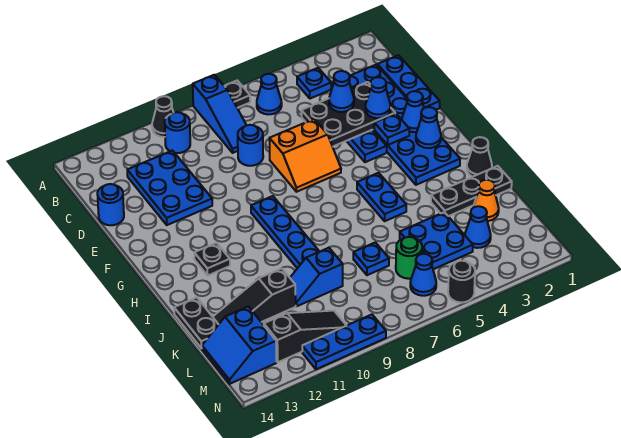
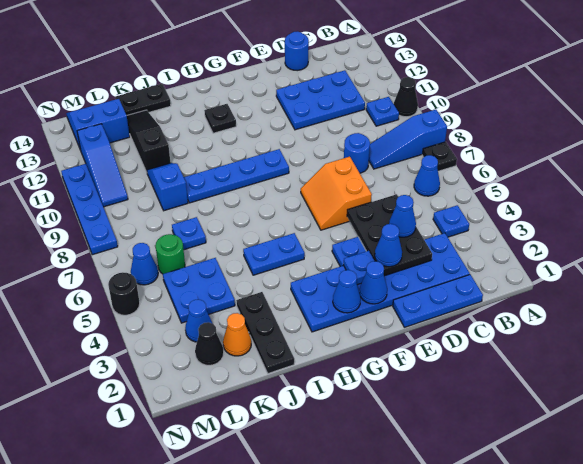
blue round brick B10 level 1 -> blue plate B10 level 1
black cone I1 level 1 -> black cone L2 level 1
black slope M10:M12 level 1 top 12 -> blue slope M10:M12 level 1 top 12
blue plate N9:N11 level 1 -> blue plate N8:N11 level 1

